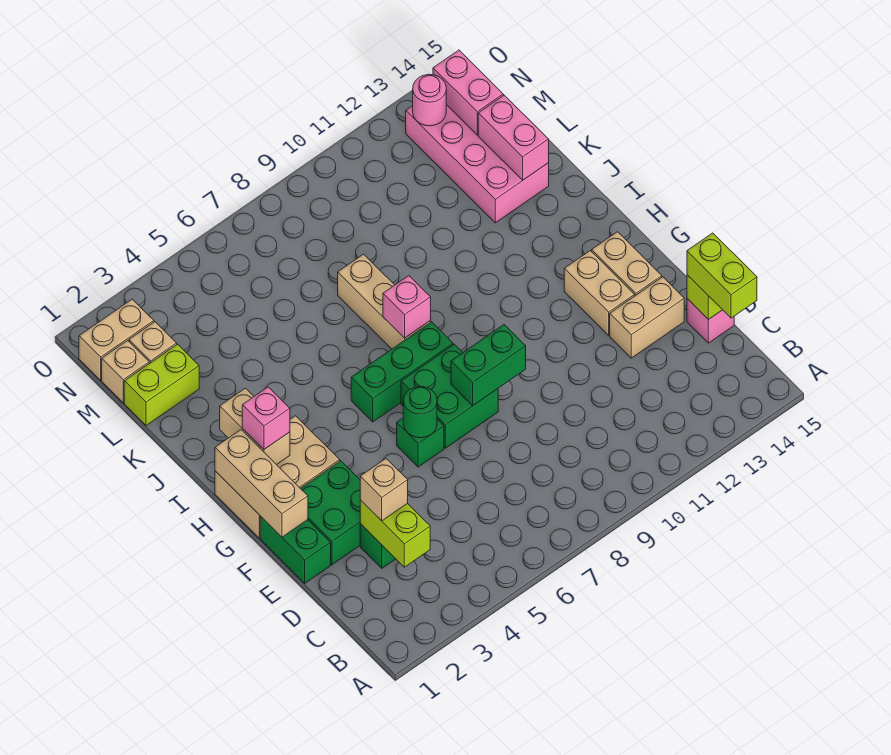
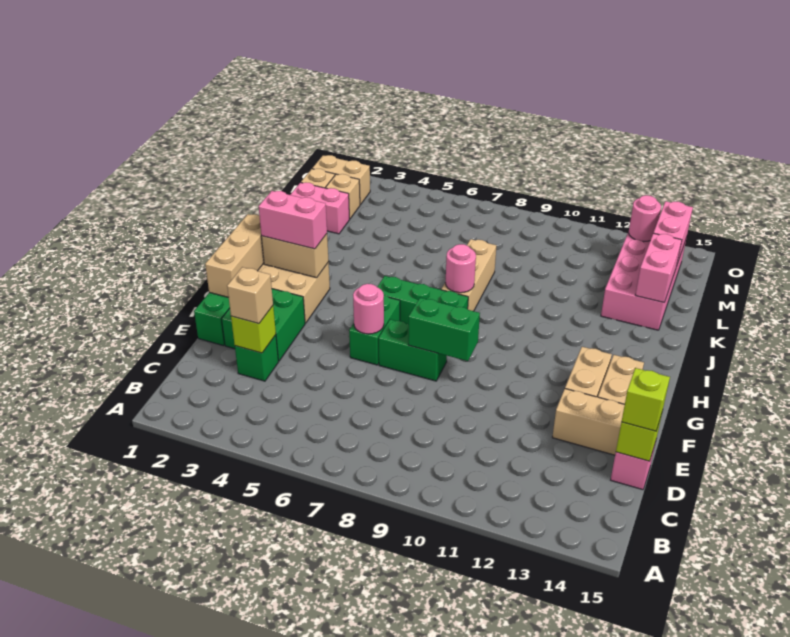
lime brick C3:D3 level 2 -> lime brick D3 level 2
lime brick C15:D15 level 3 -> lime brick D15 level 3
green brick F6 level 1 -> green brick F6:G6 level 1
green round brick F6 level 2 -> pink round brick F6 level 2
green brick F7:G8 level 1 -> green brick F7:F8 level 1
tan brick H2:I2 level 2 -> tan brick H2:H3 level 2
pink brick H2 level 3 -> pink brick H2:H3 level 3
pink brick I8 level 2 -> pink round brick I8 level 2
lime brick L1:L2 level 1 -> pink brick L1:L2 level 1

